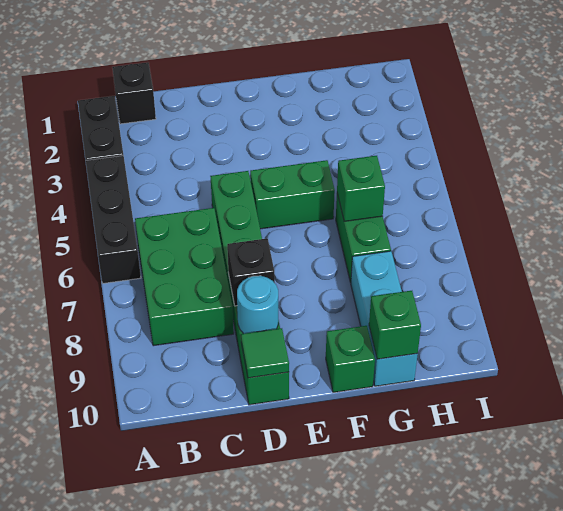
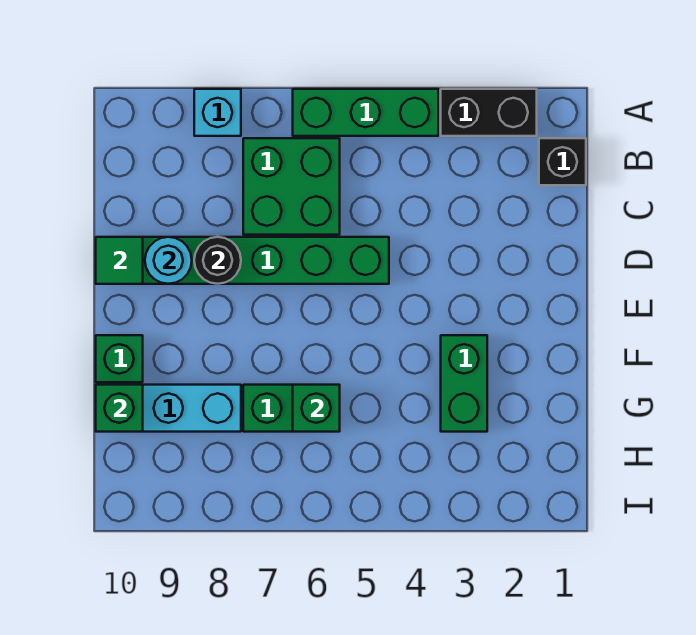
black brick A4:A6 level 1 -> green brick A4:A6 level 1
none -> cyan brick A8 level 1
green brick B6:C8 level 1 -> green brick B6:C7 level 1
black brick D8 level 2 -> black round brick D8 level 2
green brick E5:F5 level 1 -> green brick F3:G3 level 1

